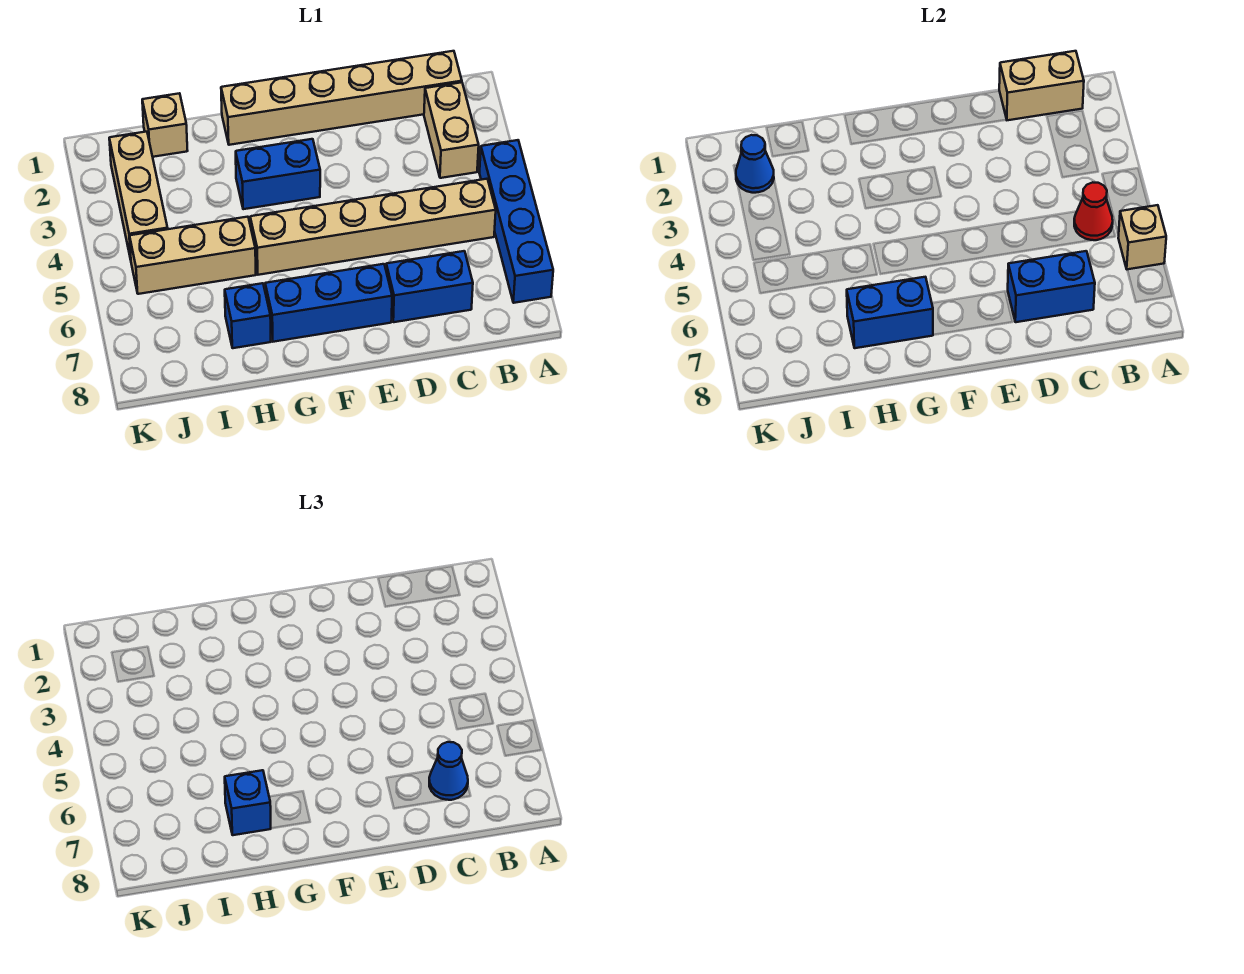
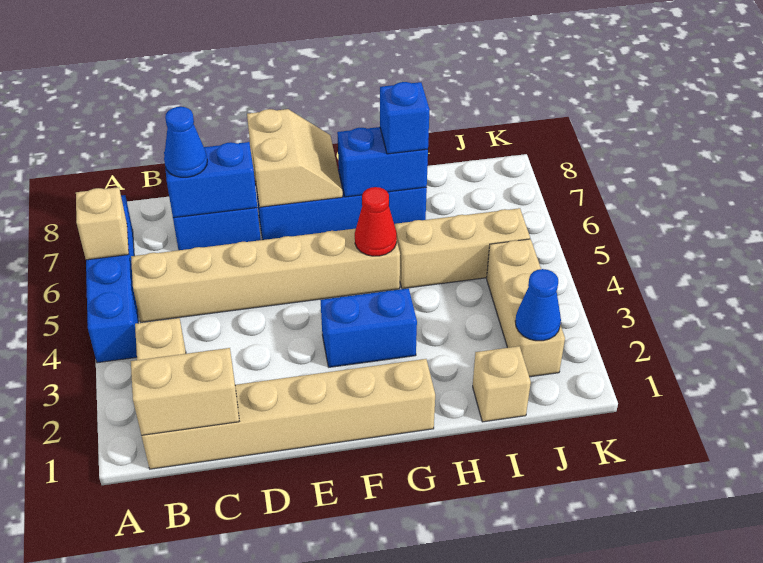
red cone B5 level 2 -> red cone G5 level 2
none -> tan slope E7:F8 level 2 top E

